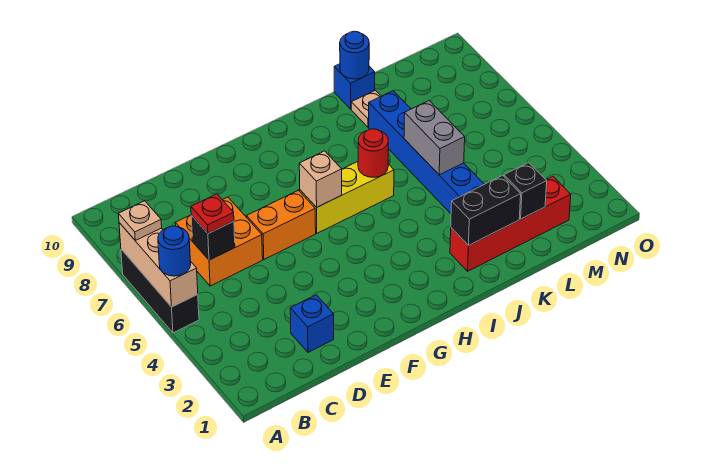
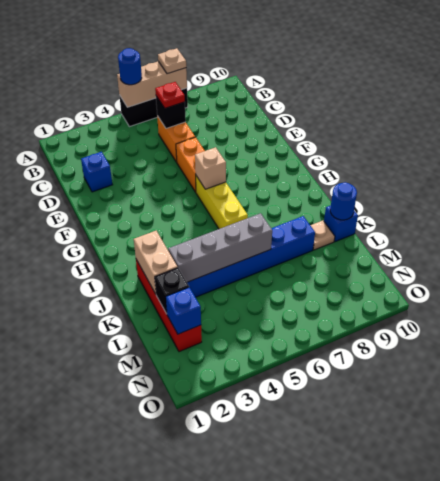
orange brick C6:D7 level 1 -> orange brick C6:D6 level 1
red round brick I6 level 2 -> none
black brick J2:K2 level 2 -> tan brick J2:K2 level 2
grey brick K5:K6 level 2 -> grey brick K3:K6 level 2
none -> blue brick M2 level 2

